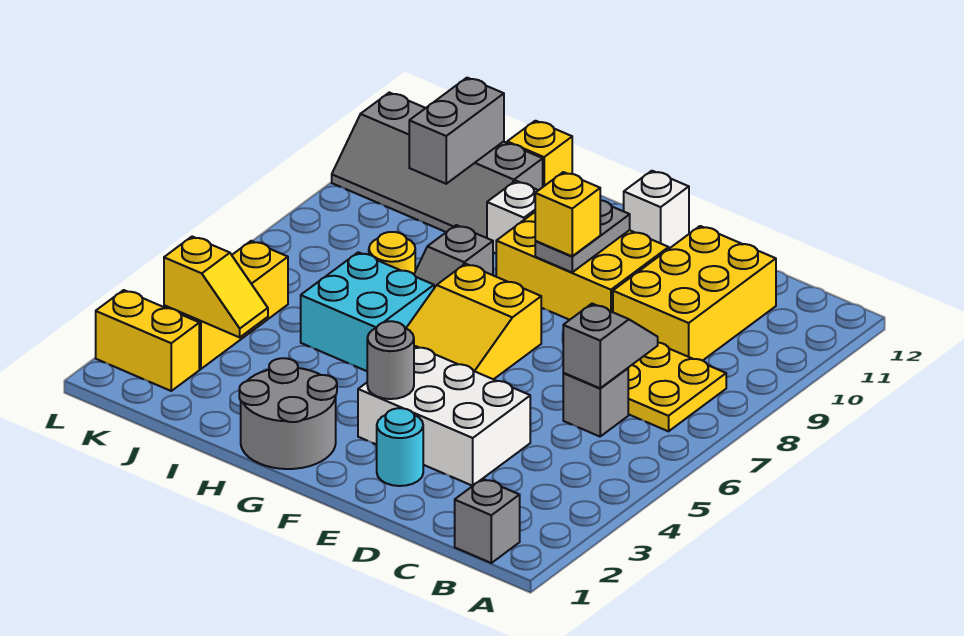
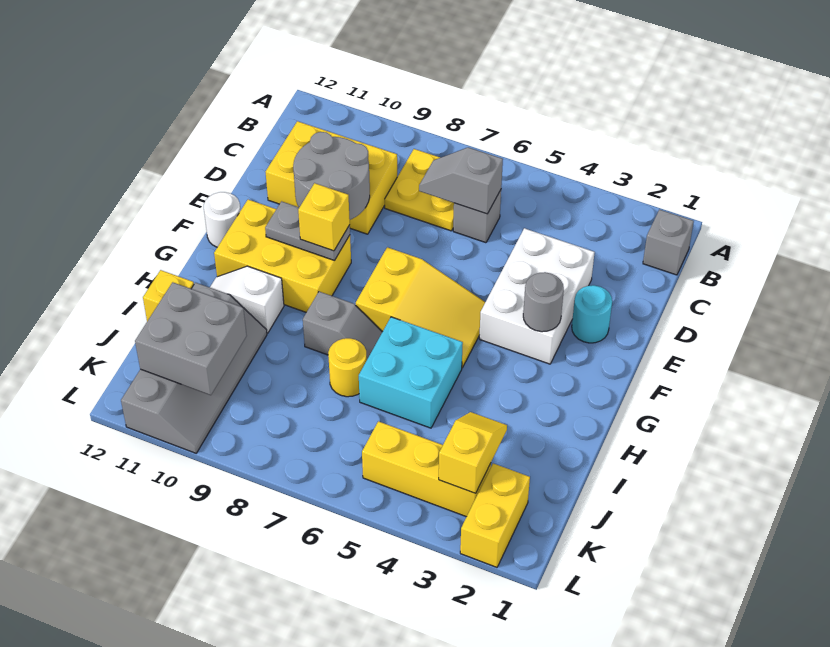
yellow brick E9:G10 level 1 -> yellow brick F9:G11 level 1
white brick F12 level 1 -> white round brick F12 level 1
grey round brick G1:H2 level 1 -> grey round brick D9:E10 level 2
grey brick J10:J11 level 2 -> grey brick J10:K11 level 2

